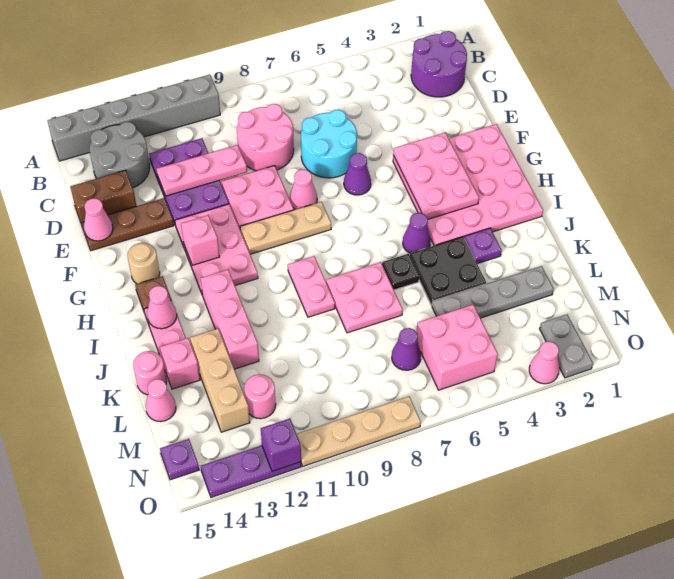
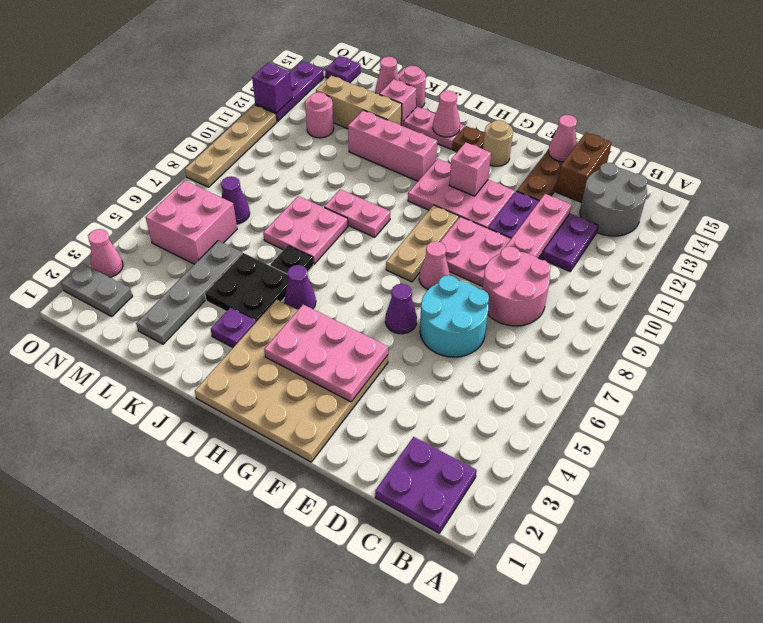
grey brick A10:A15 level 1 -> none
purple round brick B1:C2 level 1 -> purple plate B1:C2 level 1
pink plate F1:I4 level 1 -> tan plate F1:I4 level 1

